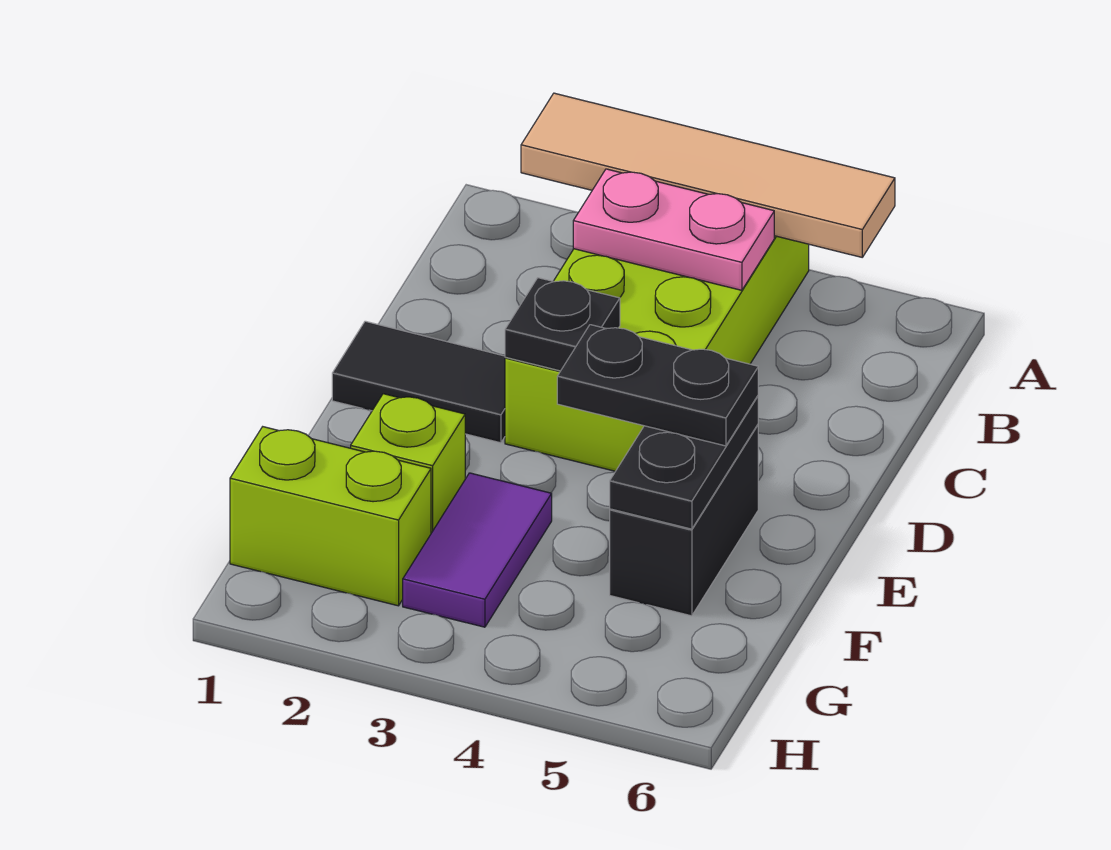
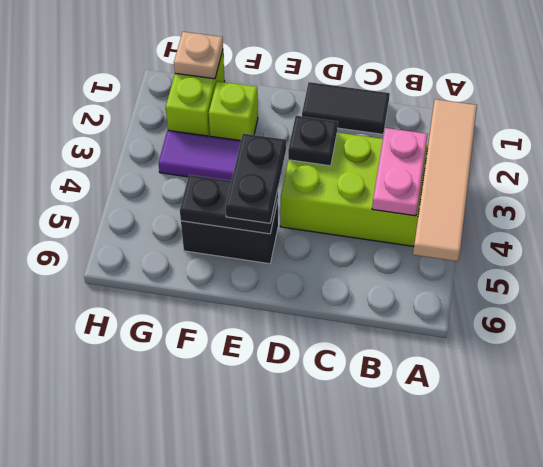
black tile D1:D2 level 1 -> black tile C1:D1 level 1
none -> tan plate G1 level 2

